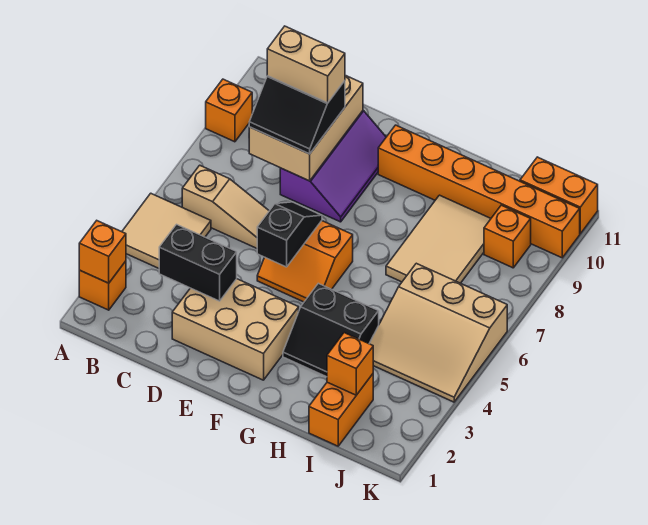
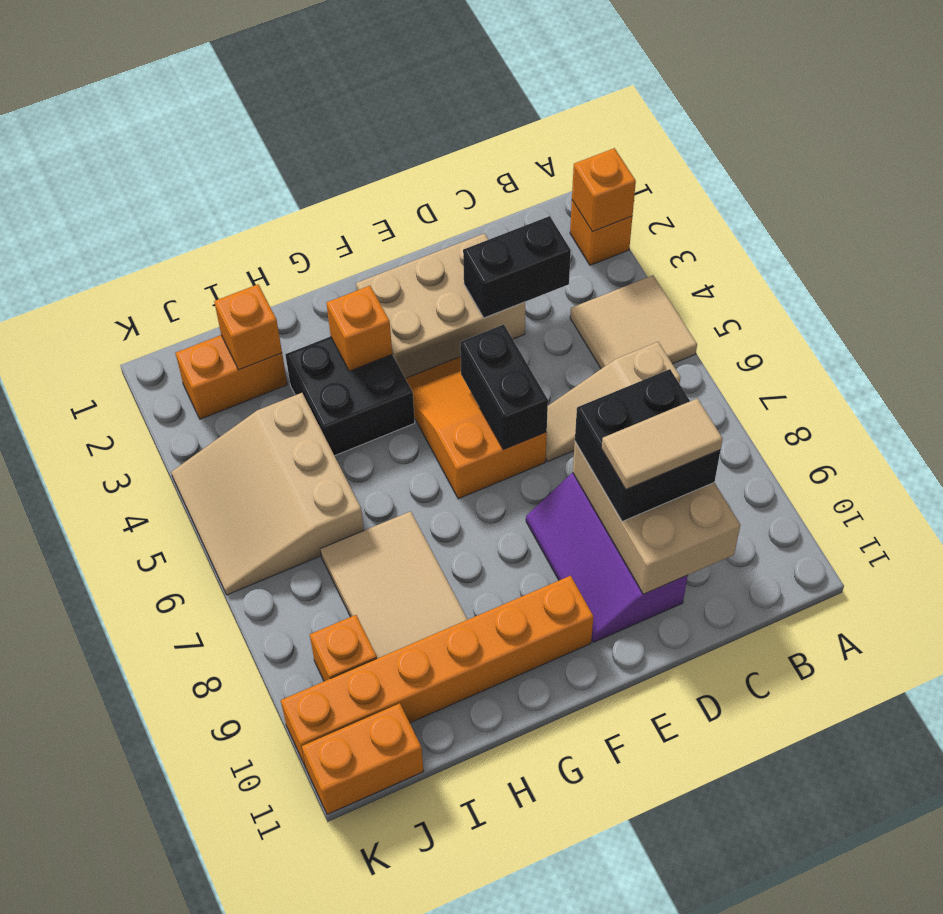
orange brick A9 level 1 -> orange brick G3 level 2
black slope C8:D9 level 3 top 9 -> black brick C8:D9 level 3
tan brick C9:D9 level 4 -> tan tile C9:D9 level 4
orange slope E5:F6 level 1 top 6 -> orange slope E4:F6 level 1 top 6
black slope E5:E6 level 2 top 5 -> black brick E5:E6 level 2
black slope G3:H4 level 1 top 4 -> black brick G3:H4 level 1
orange brick I1:I2 level 1 -> orange brick I2:J2 level 1
tan slope I4:K6 level 1 top 6 -> tan slope I4:K6 level 1 top I

